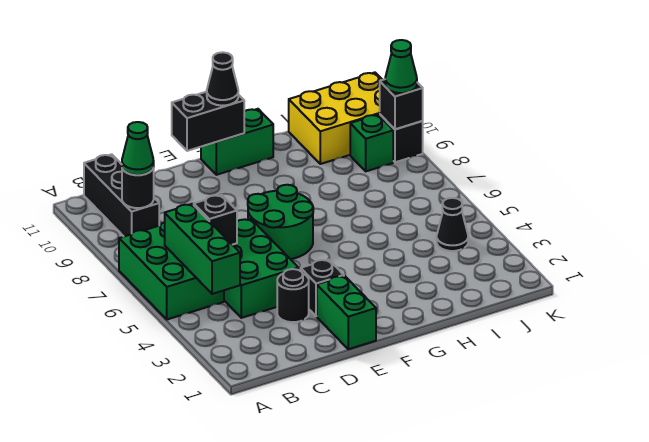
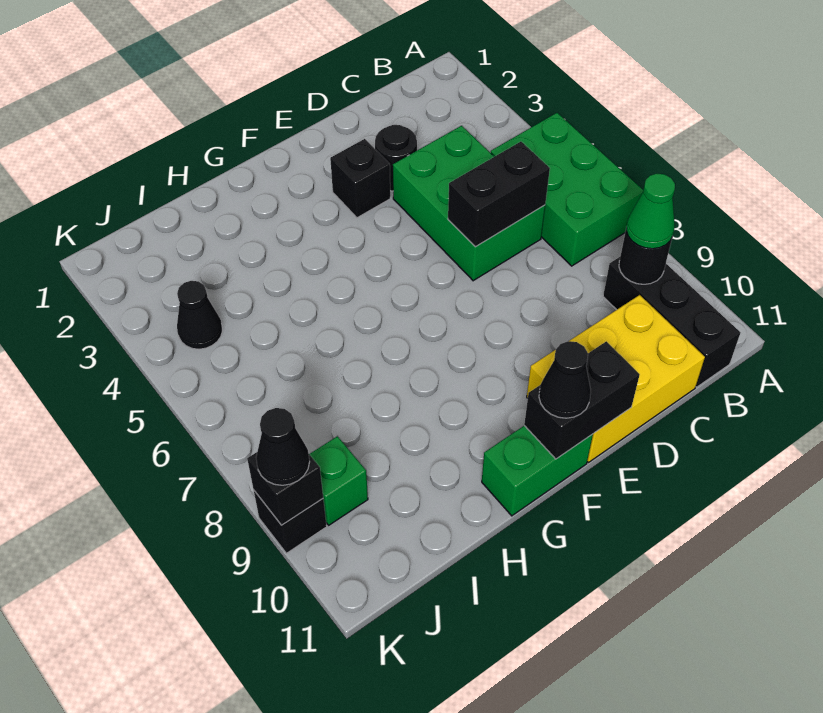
green brick B4:B6 level 2 -> none
black brick C6 level 2 -> black brick C6:D6 level 2
green brick E1:E2 level 1 -> none
green round brick E6:F7 level 1 -> none
yellow brick I10:K11 level 1 -> yellow brick C10:E11 level 1
green cone K9 level 3 -> black cone K9 level 3

